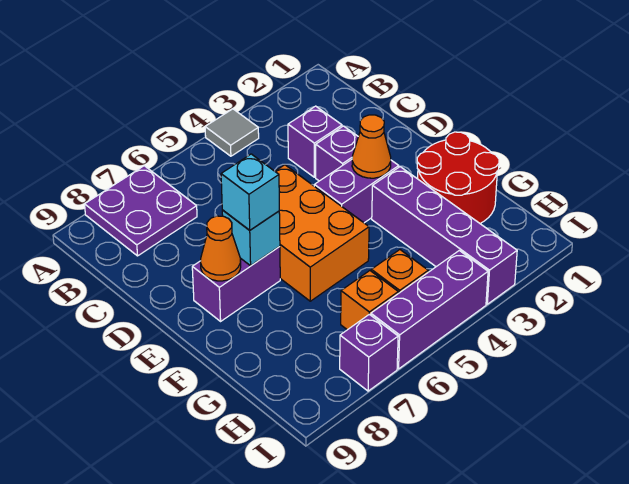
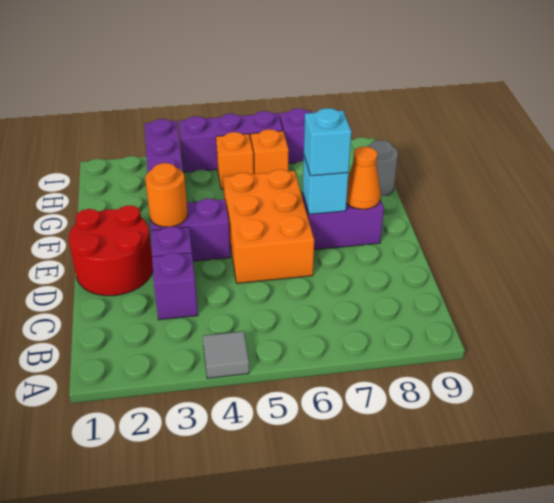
purple plate A7:B8 level 1 -> none
orange cone E3 level 2 -> orange round brick E3 level 2
red round brick F1:G2 level 1 -> red round brick D1:E2 level 1
none -> grey round brick G9 level 1

